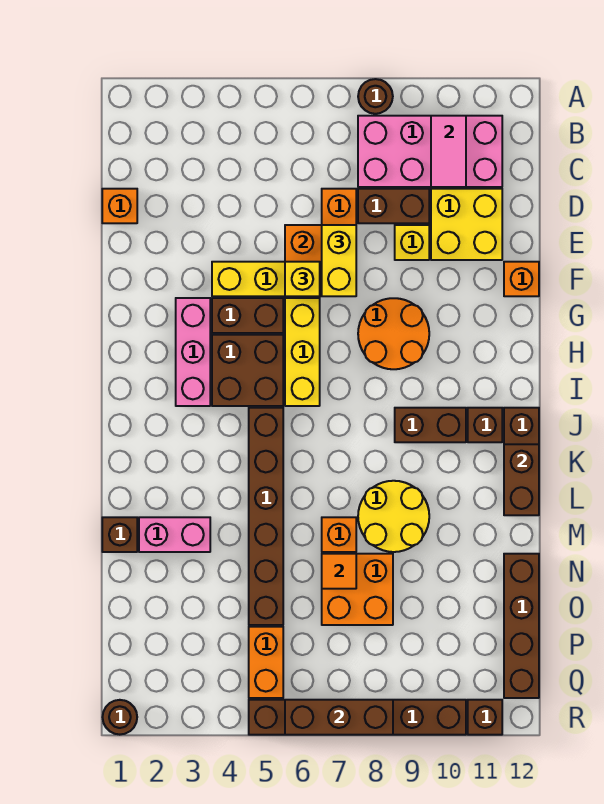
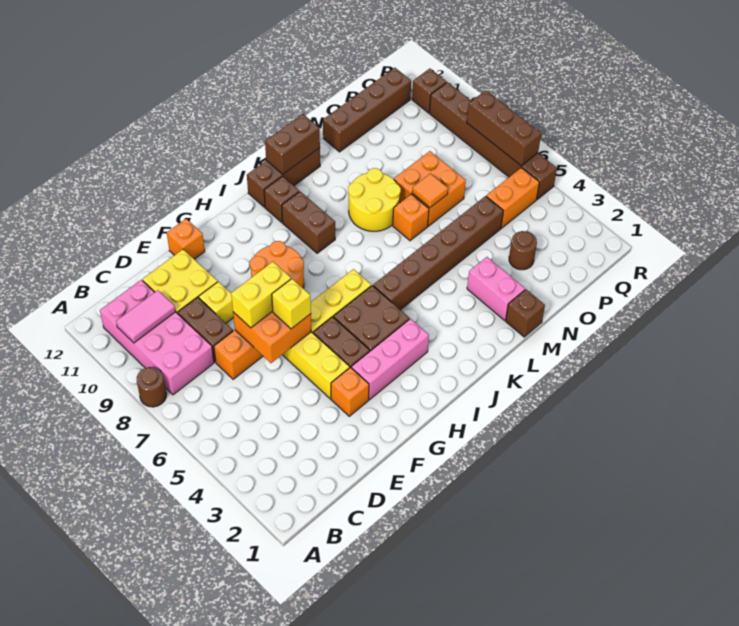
orange brick D1 level 1 -> orange brick F3 level 1
brown round brick R1 level 1 -> brown round brick O3 level 1

